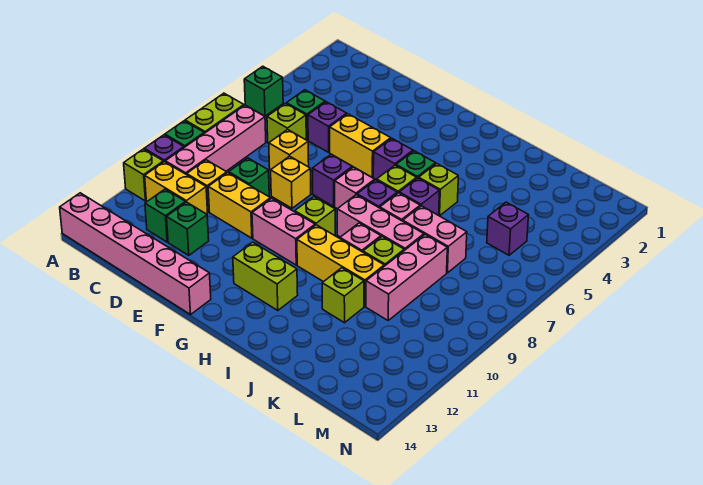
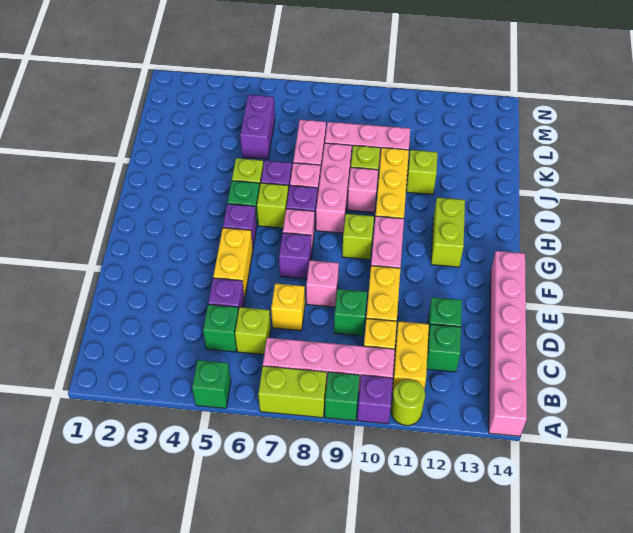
lime brick A11 level 1 -> lime round brick A11 level 1
yellow brick E8 level 1 -> pink brick E8 level 1
purple brick L5 level 1 -> purple brick K5:L5 level 1

